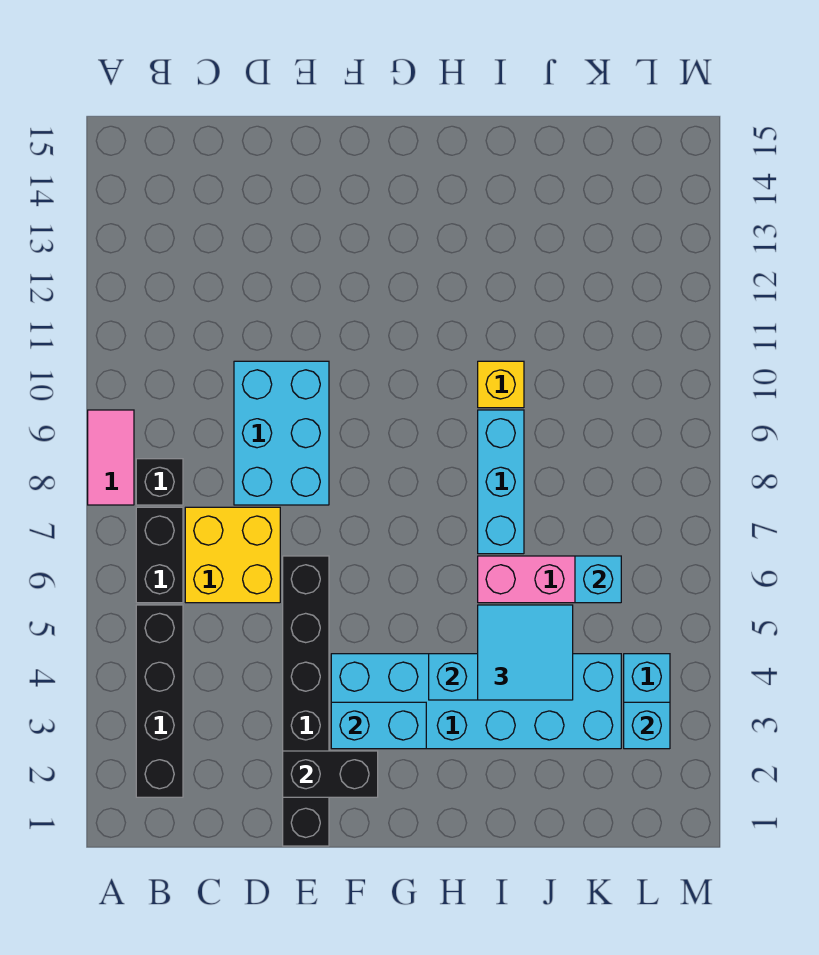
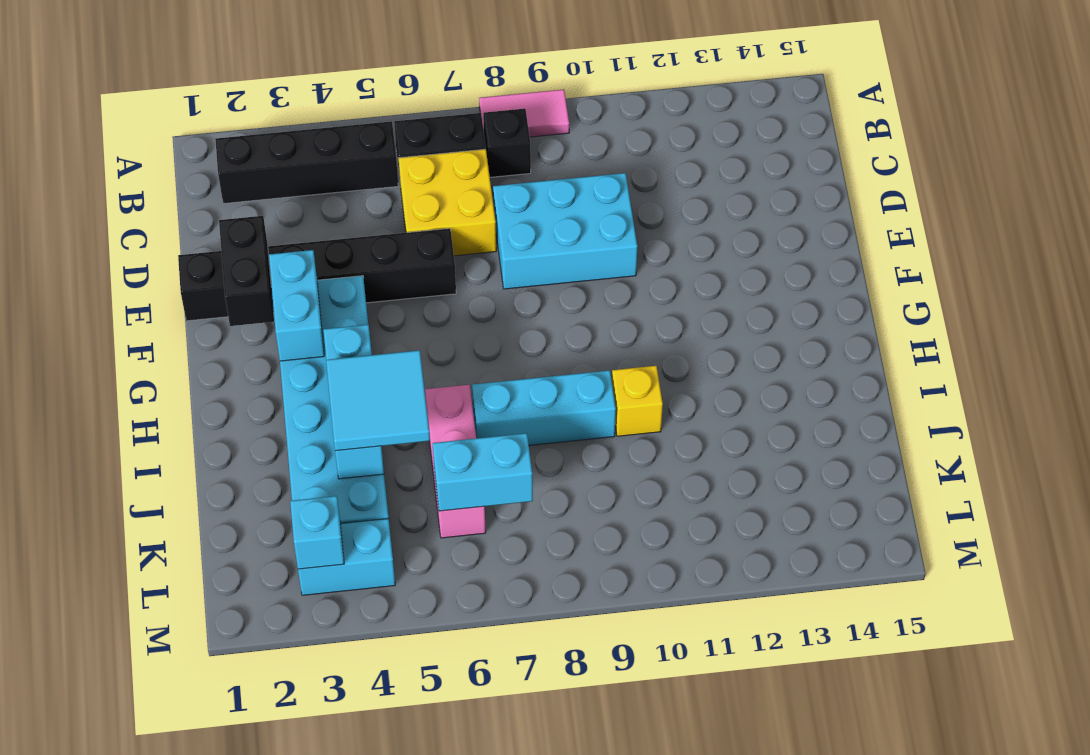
cyan brick K6 level 2 -> cyan brick K6:K7 level 2

